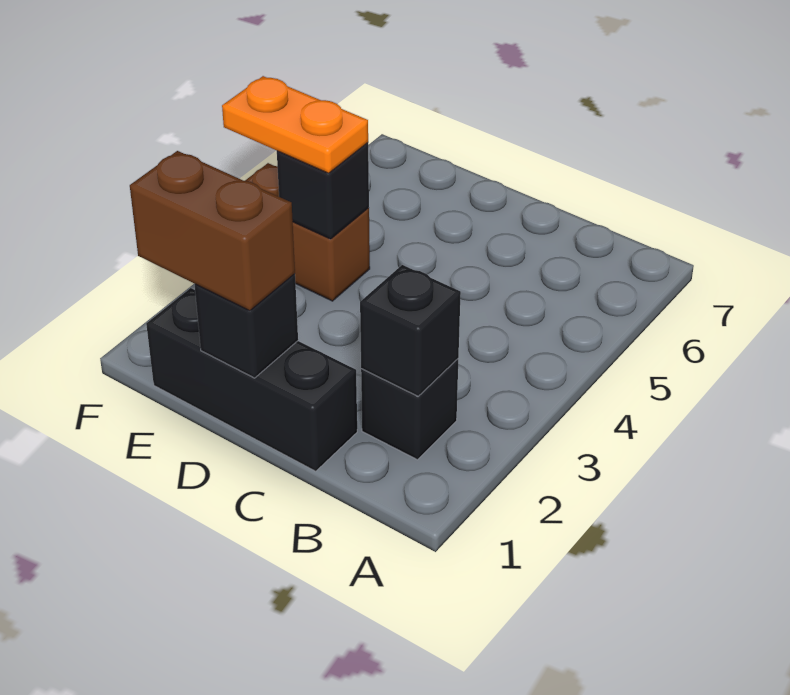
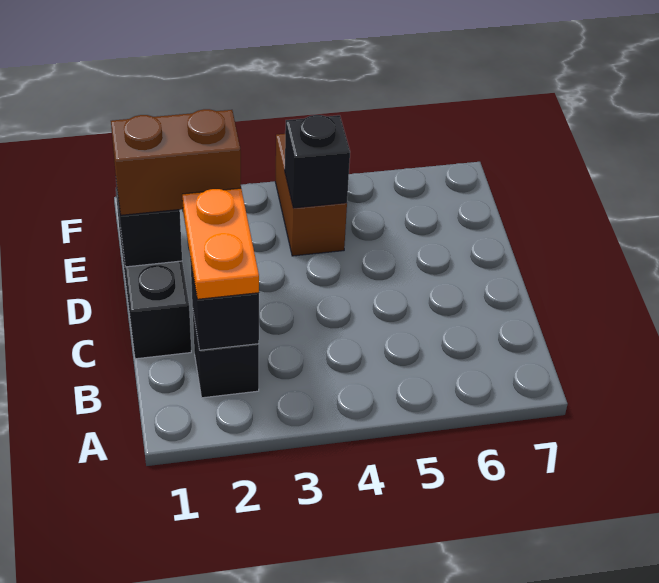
brown brick D1:E1 level 3 -> brown brick D1:D2 level 3
orange plate E4:F4 level 3 -> orange plate B2:C2 level 3

